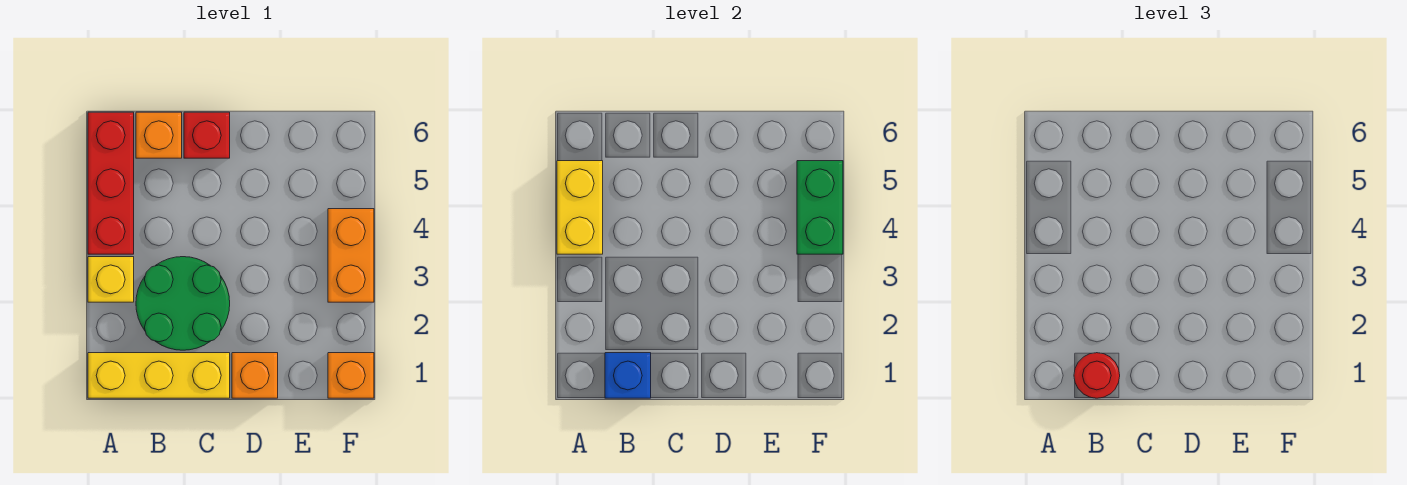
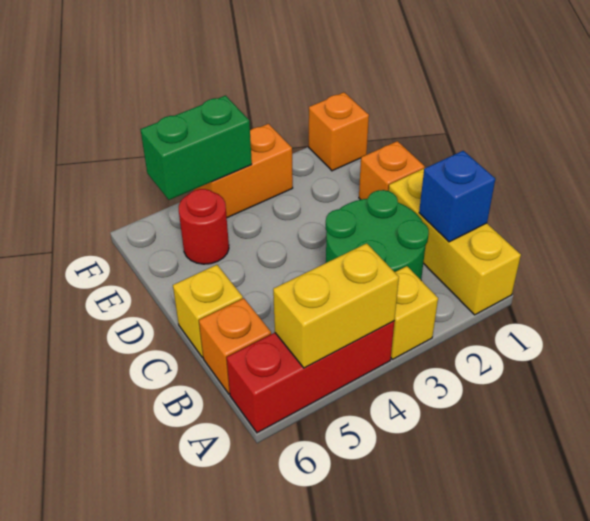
red round brick B1 level 3 -> red round brick E5 level 1
red brick C6 level 1 -> yellow brick C6 level 1

